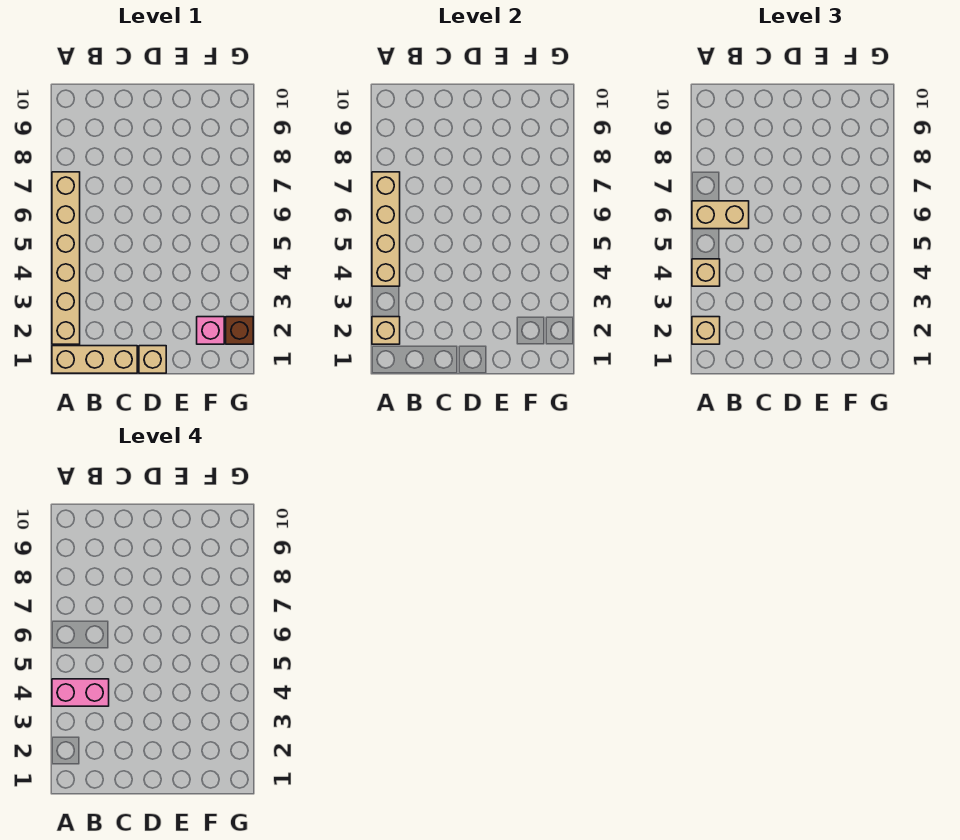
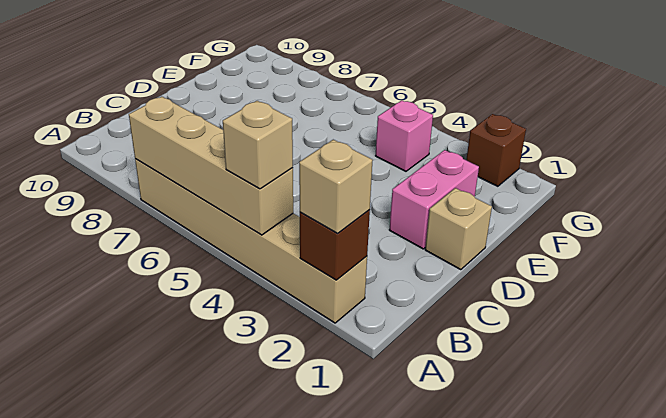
tan brick A1:C1 level 1 -> none
tan brick A2 level 2 -> brown brick A2 level 2
pink brick A4:B4 level 4 -> pink brick D2:E2 level 1
tan brick A6:B6 level 3 -> none
pink brick F2 level 1 -> pink brick F4 level 1

